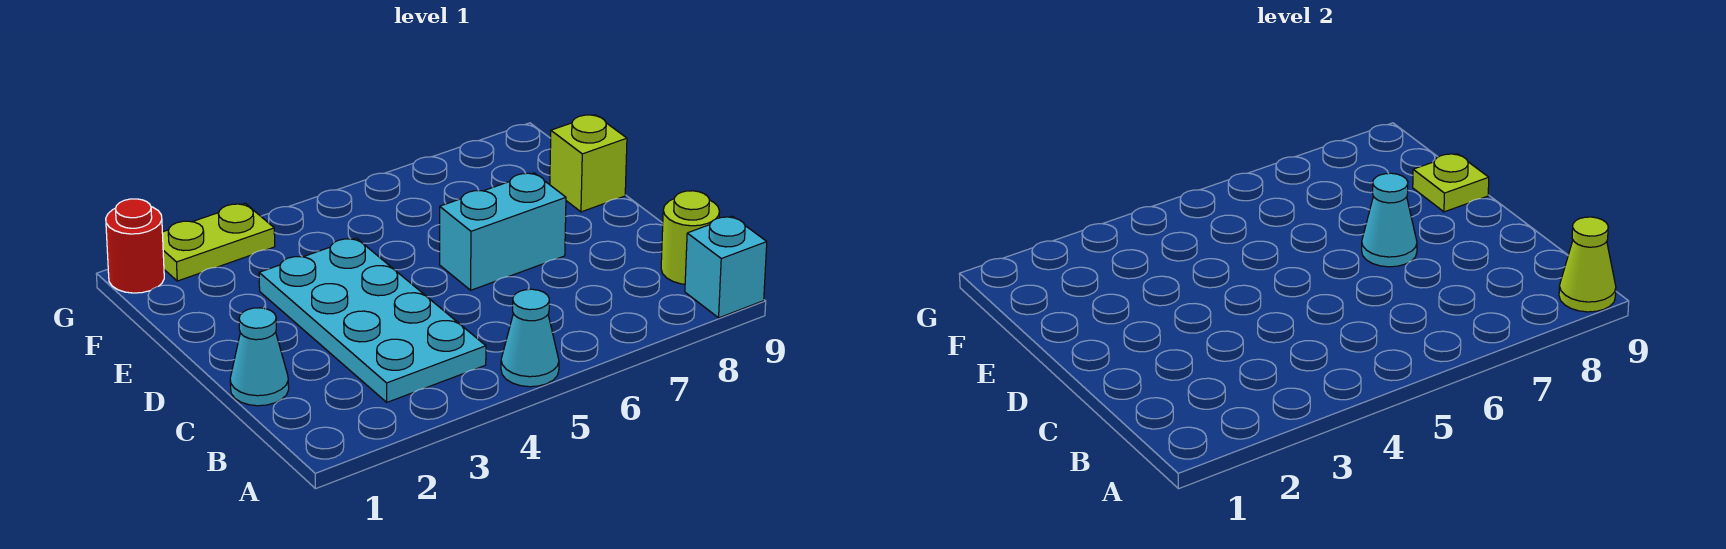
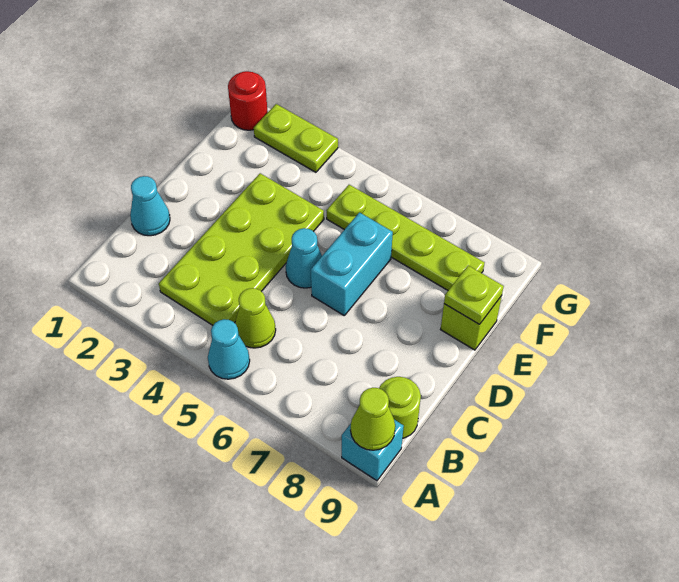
cyan plate B3:E4 level 1 -> lime plate B3:E4 level 1
none -> lime cone B5 level 1
cyan brick D6:D7 level 1 -> cyan brick D6:E6 level 1
cyan cone D7 level 2 -> cyan cone D5 level 1
none -> lime plate F5:F8 level 1

